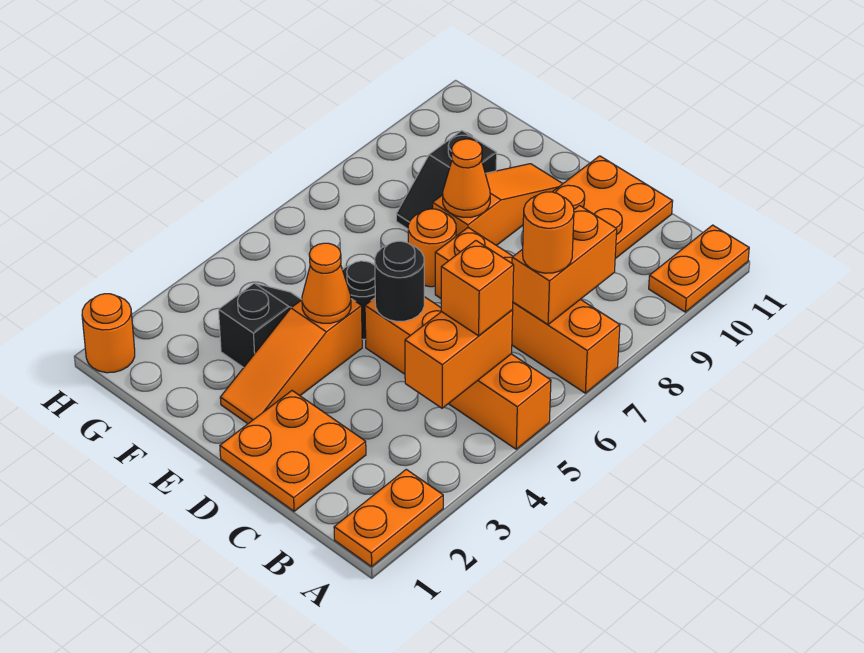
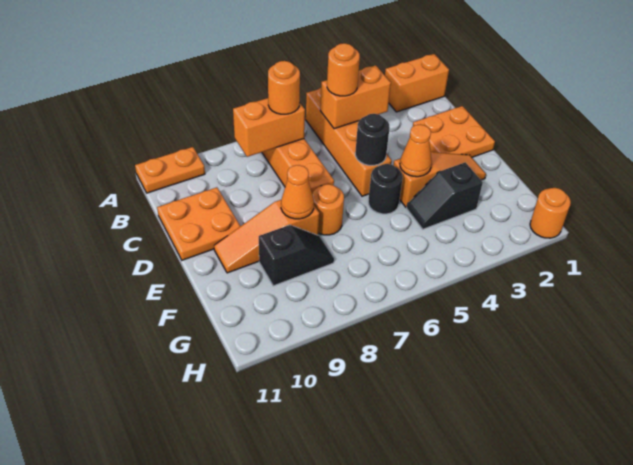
orange plate A1:A2 level 1 -> orange brick A1:A2 level 1
orange brick B5 level 3 -> orange round brick B5 level 3

